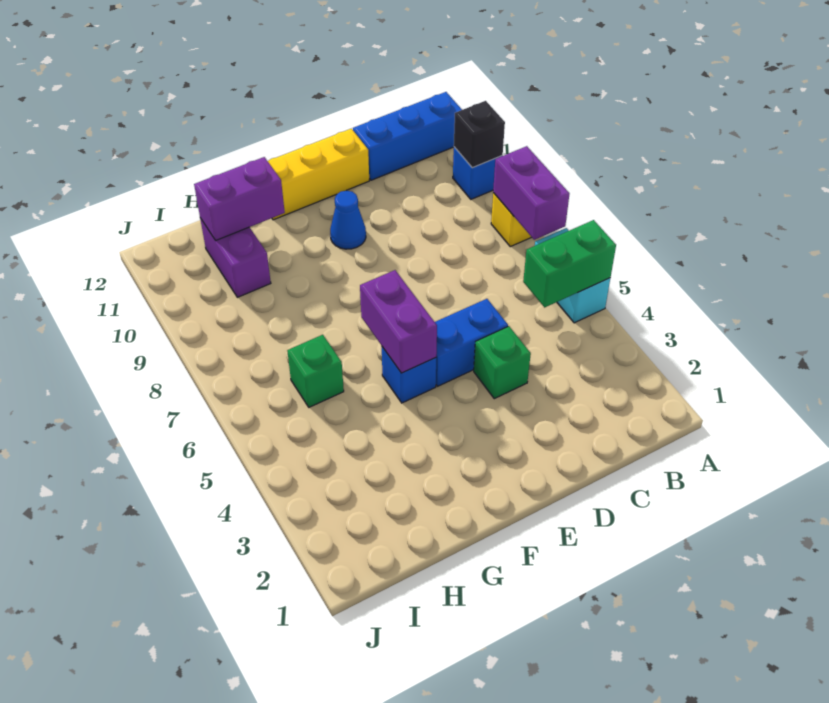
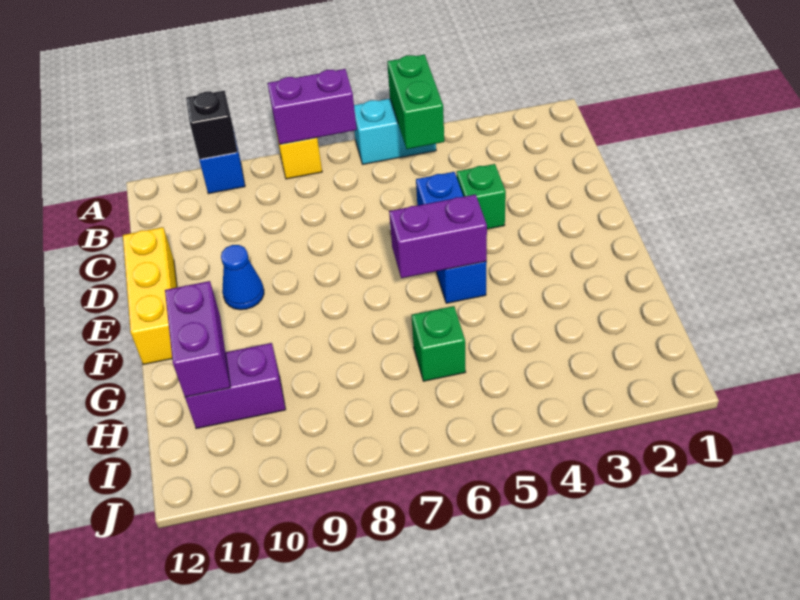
blue brick A12:C12 level 1 -> none

